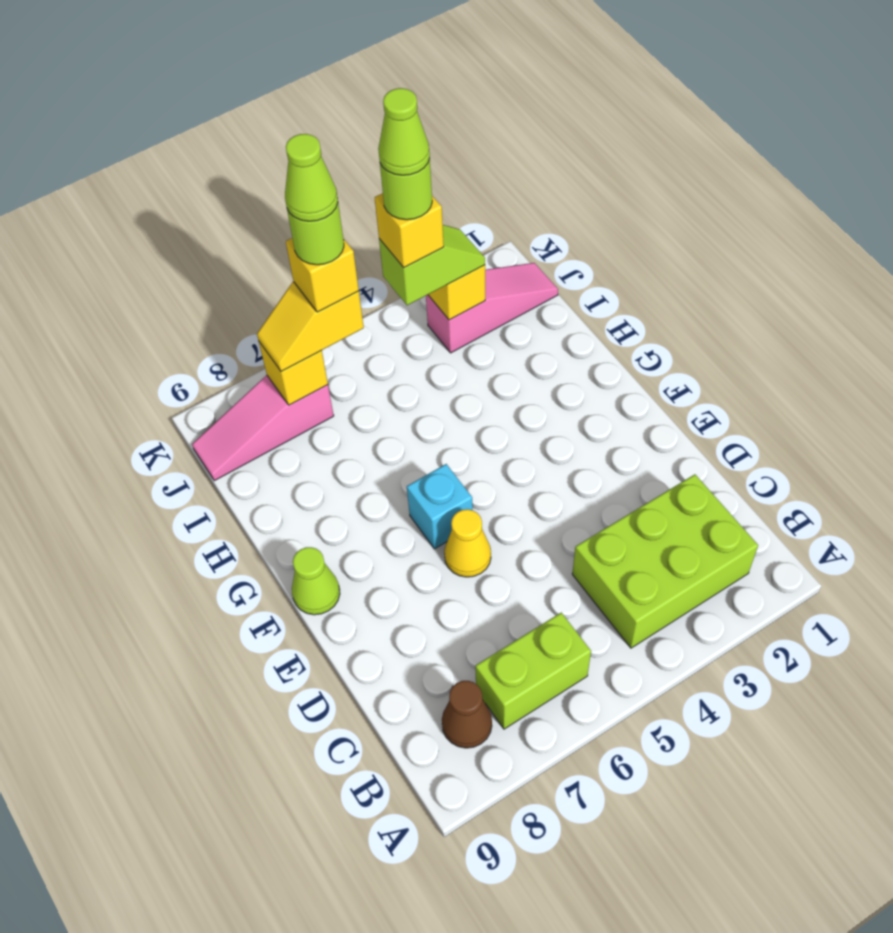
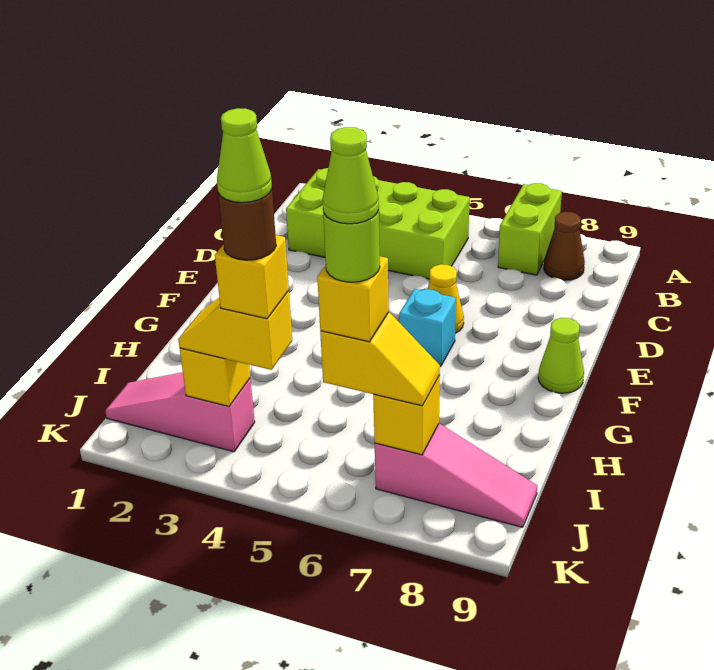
lime brick B2:C4 level 1 -> lime brick B2:C5 level 1
lime brick B6:B7 level 1 -> lime brick A7:B7 level 1
lime slope J3:J4 level 3 top 4 -> yellow slope J3:J4 level 3 top 4
lime round brick J4 level 5 -> brown round brick J4 level 5

